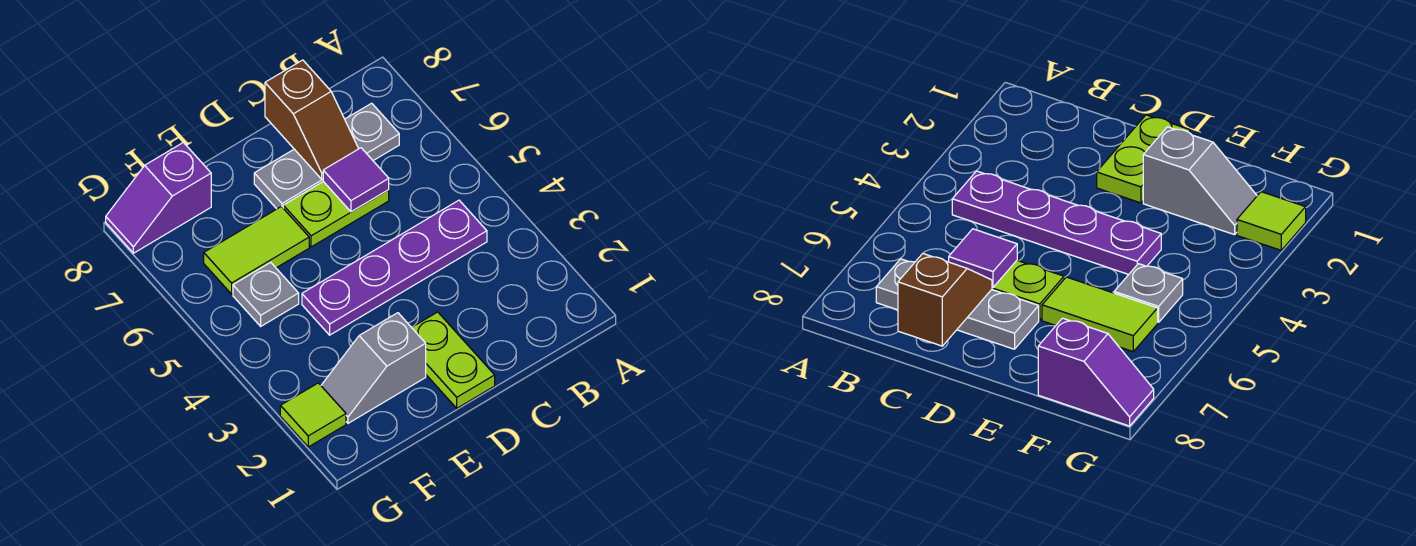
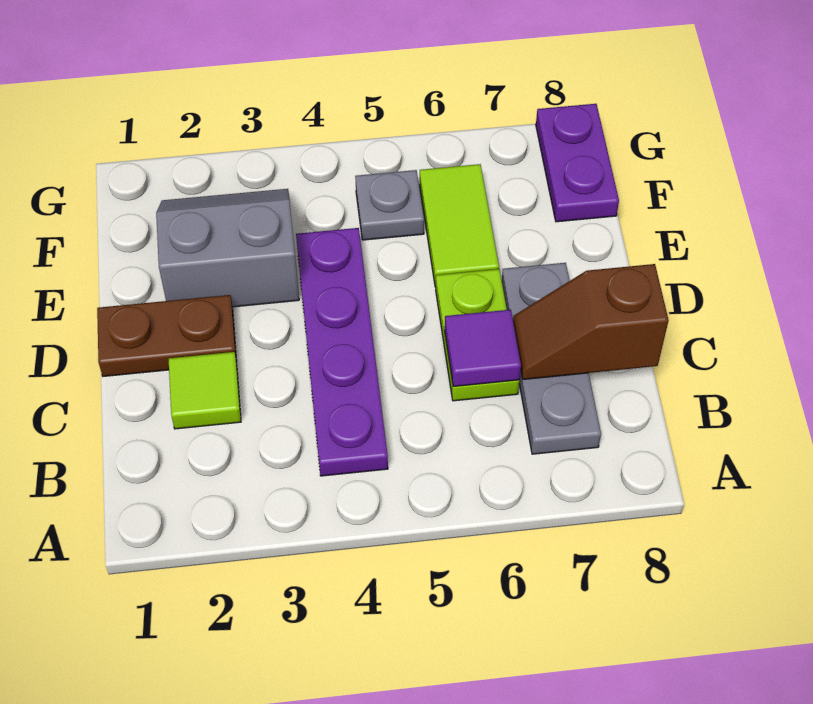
lime plate D1:D2 level 1 -> brown plate D1:D2 level 1
grey slope E2:F2 level 1 top E -> grey slope E2:F3 level 1 top E
purple slope F8:G8 level 1 top F -> purple plate F8:G8 level 1
lime tile G2 level 1 -> lime tile C2 level 1

